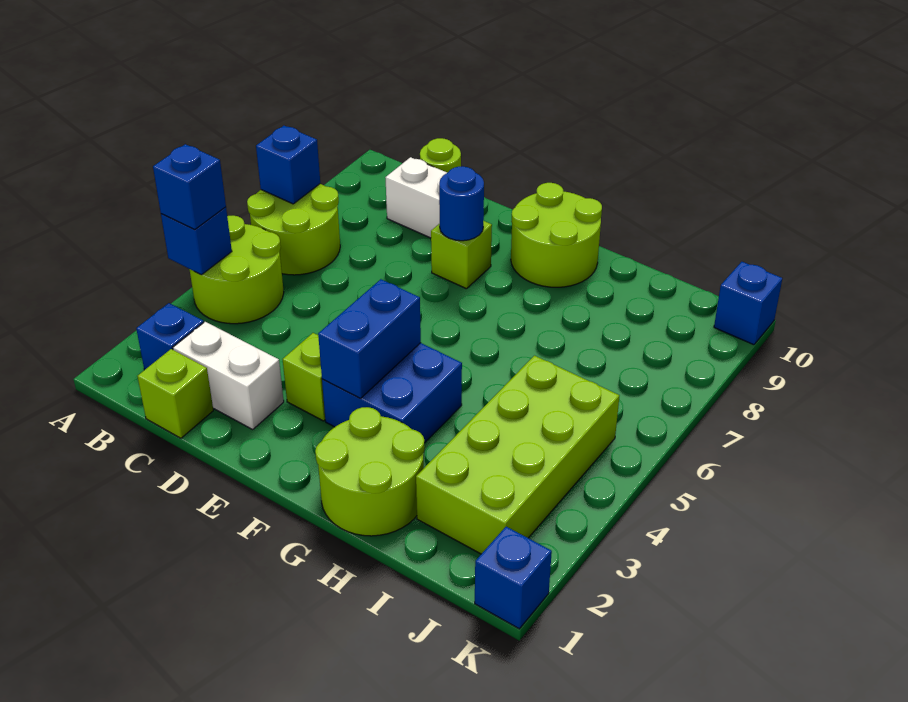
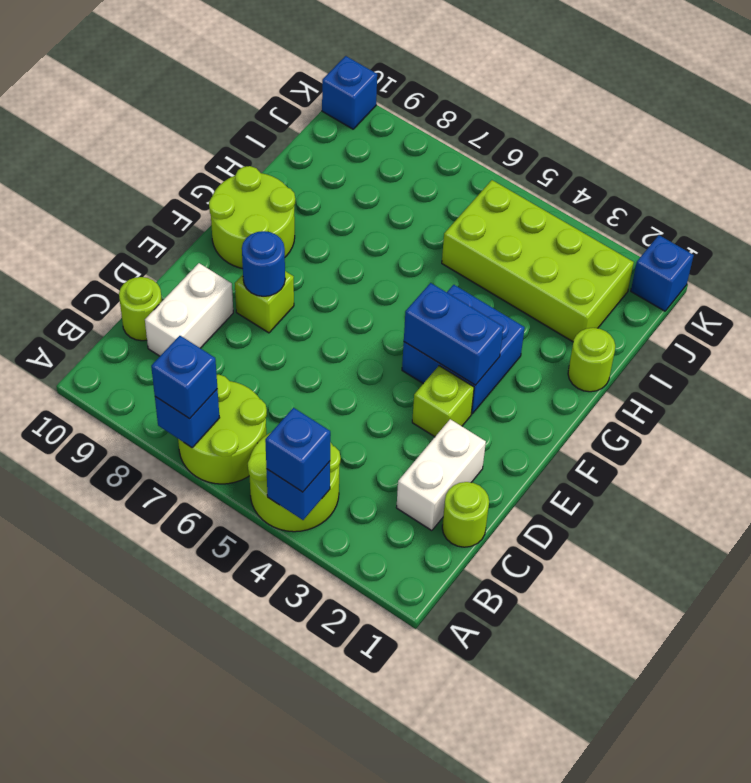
blue brick B2 level 1 -> blue brick A7 level 3
lime brick C1 level 1 -> lime round brick C1 level 1
lime round brick G1:H2 level 1 -> lime round brick H1 level 1

